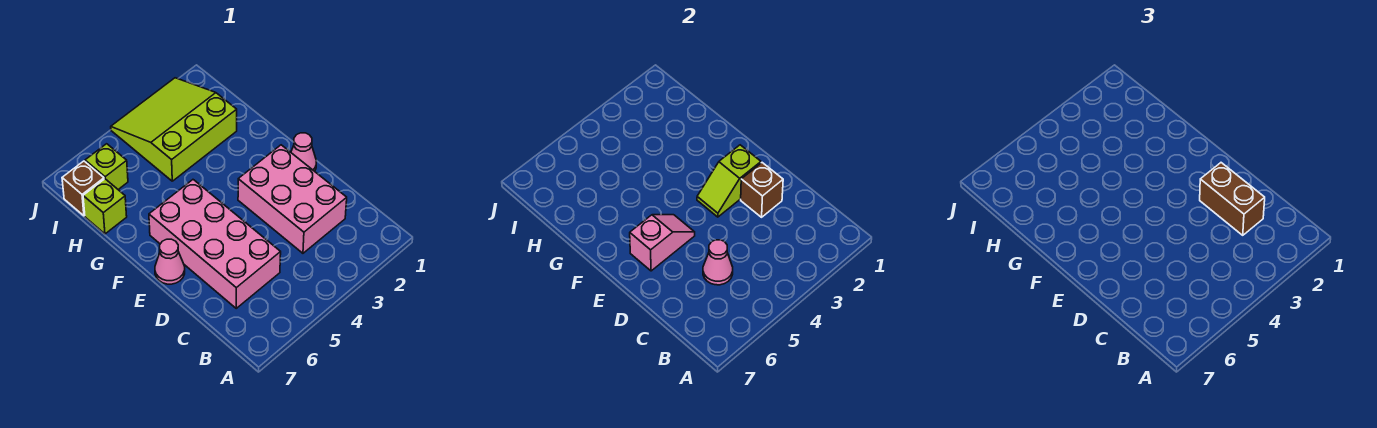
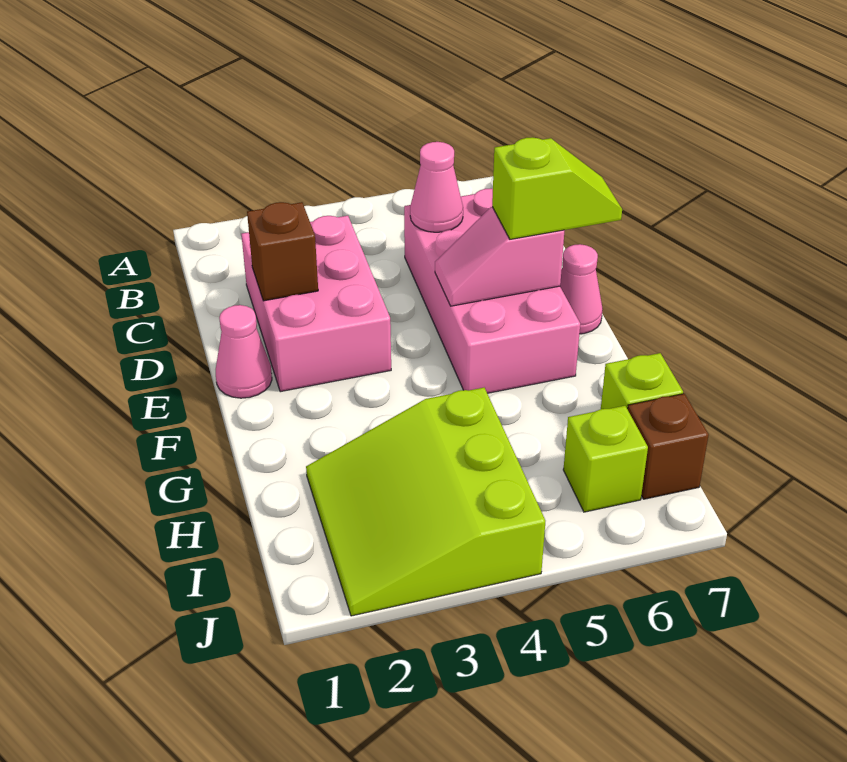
brown brick C2:D2 level 3 -> none
lime slope E2:E3 level 2 top 2 -> lime slope E6:E7 level 3 top 6
lime slope H2:J4 level 1 top H -> lime slope H2:J4 level 1 top 4

